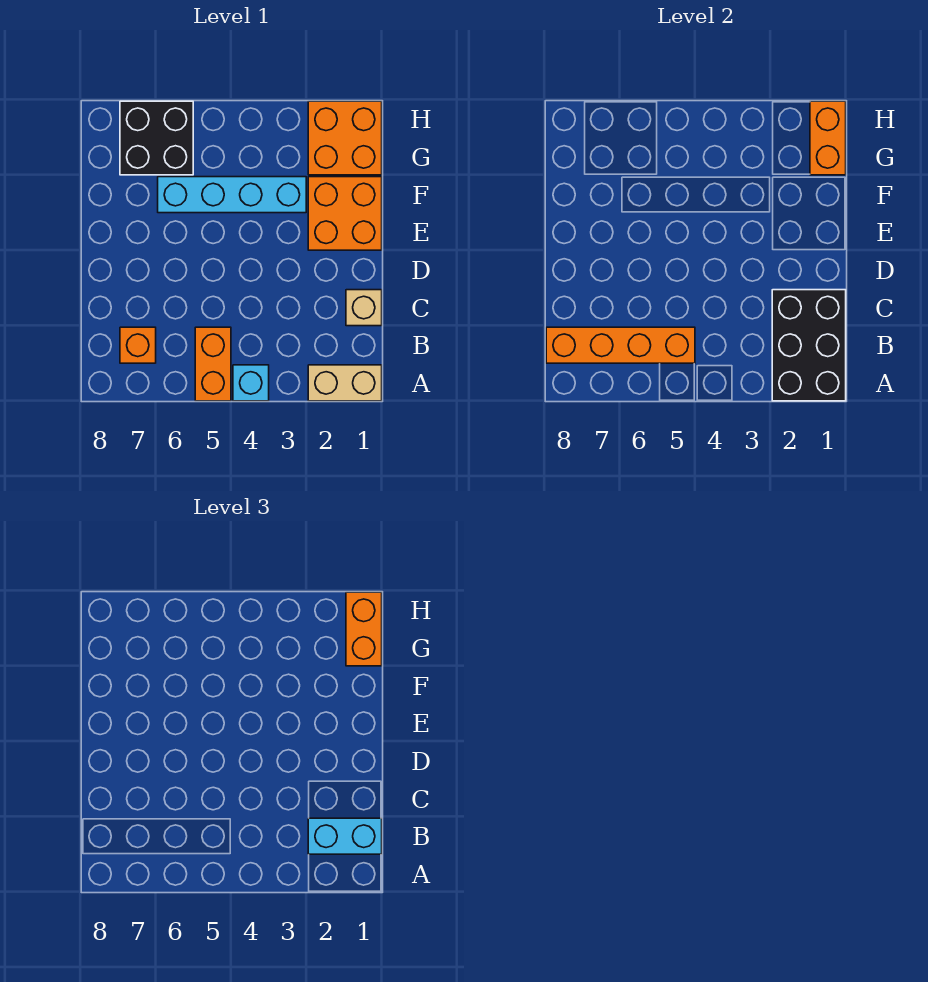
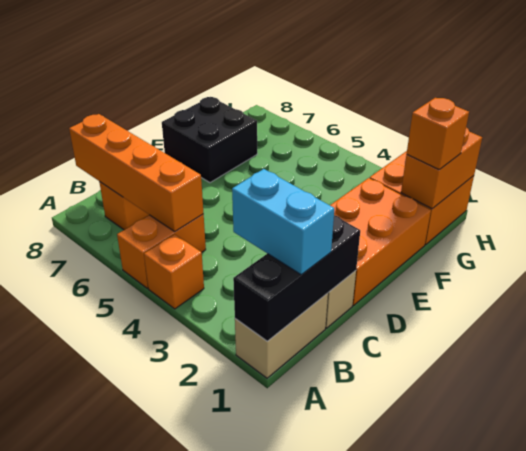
tan brick A1:A2 level 1 -> tan brick A1:B1 level 1
black brick A1:C2 level 2 -> black brick A1:C1 level 2
cyan brick A4 level 1 -> orange brick A4 level 1
orange brick E1:F2 level 1 -> orange brick D1:F2 level 1
cyan brick F3:F6 level 1 -> none
orange brick G1:H1 level 3 -> orange brick G1 level 3
black brick G6:H7 level 1 -> black brick E7:F8 level 1

